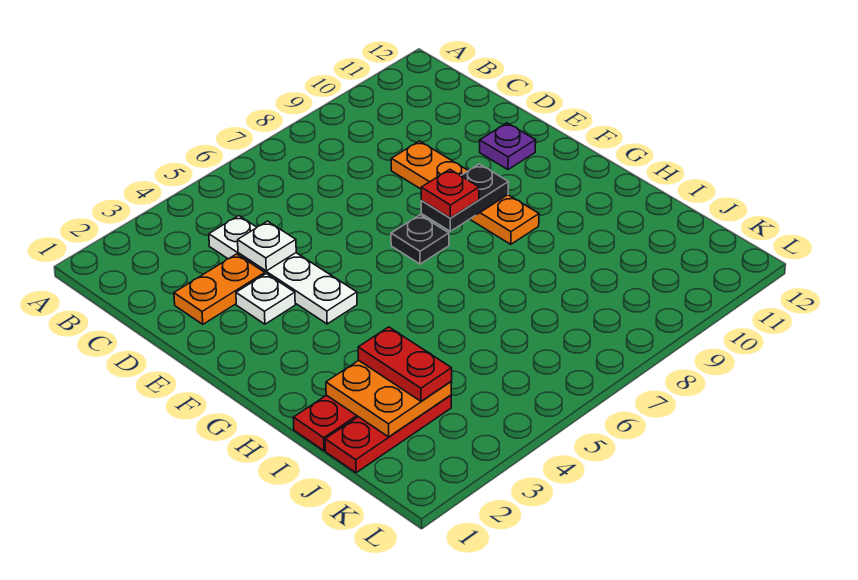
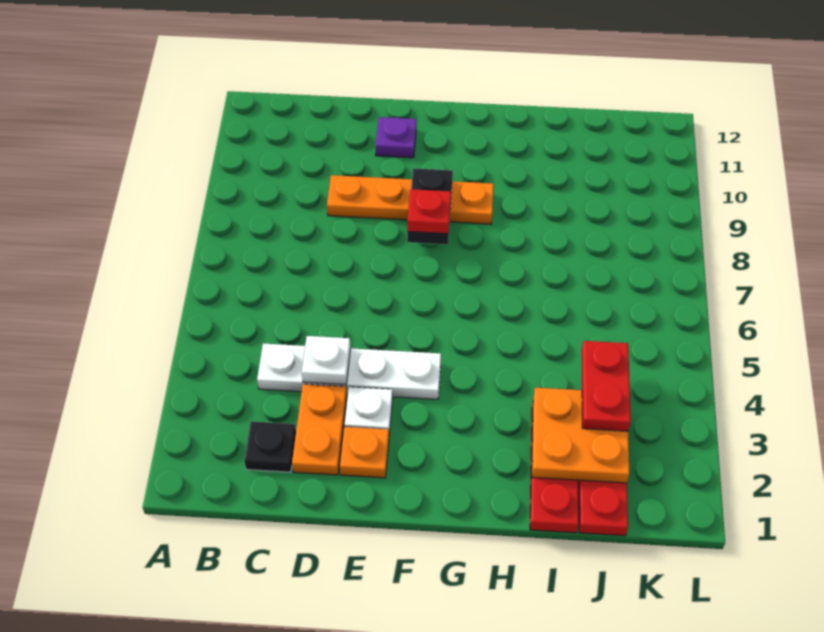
none -> orange plate E2 level 1
black plate F7 level 1 -> black plate C2 level 1
red plate I3:J3 level 3 -> red plate J3:J4 level 3

